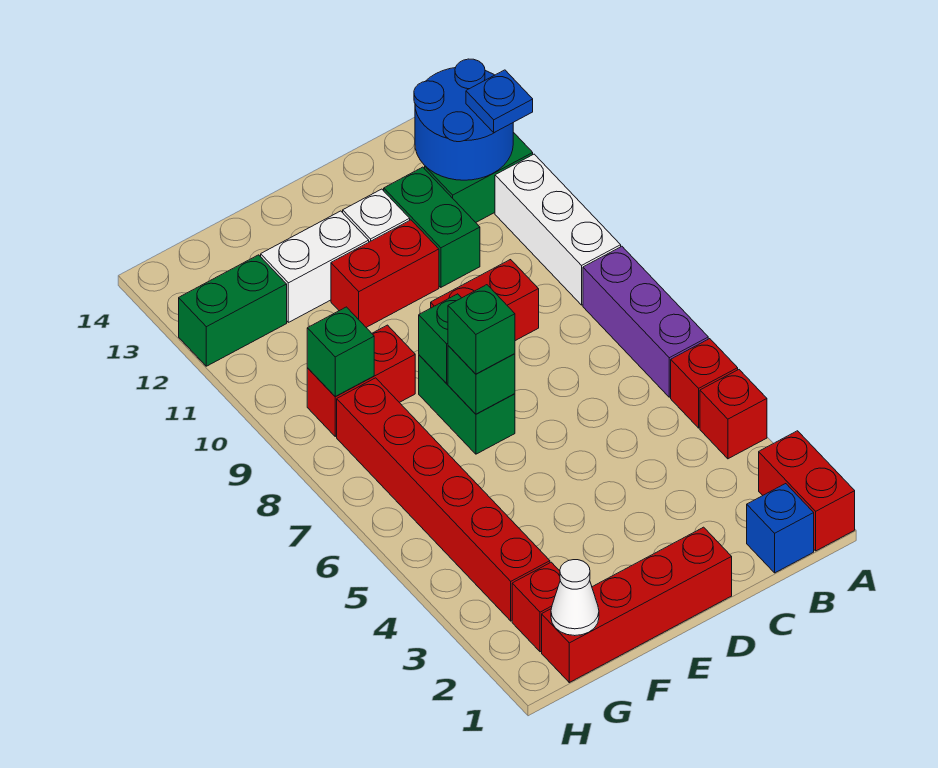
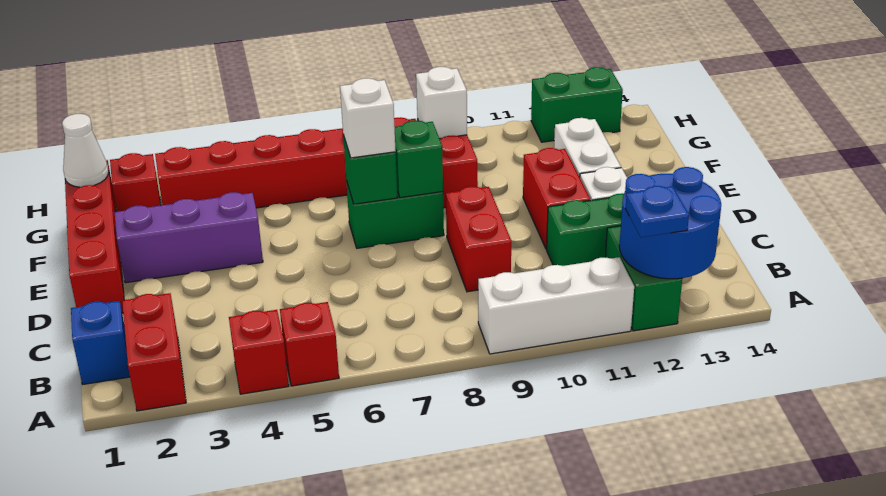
red brick A1:A2 level 1 -> red brick A2:B2 level 1
purple brick A6:A8 level 1 -> purple brick E2:E4 level 1
green brick E7 level 3 -> white brick E7 level 3
green brick G9 level 2 -> white brick G9 level 2
green brick G12:H12 level 1 -> green brick H12:H13 level 1

